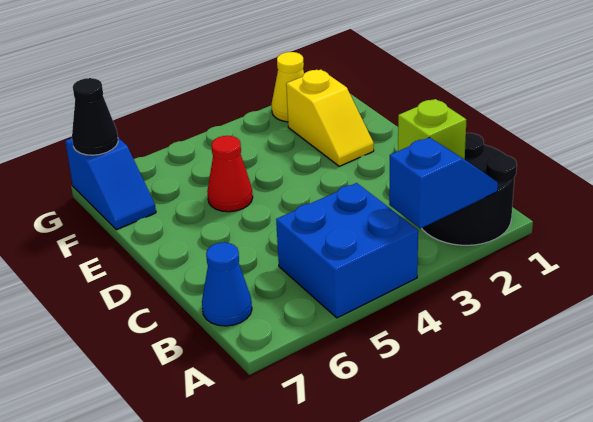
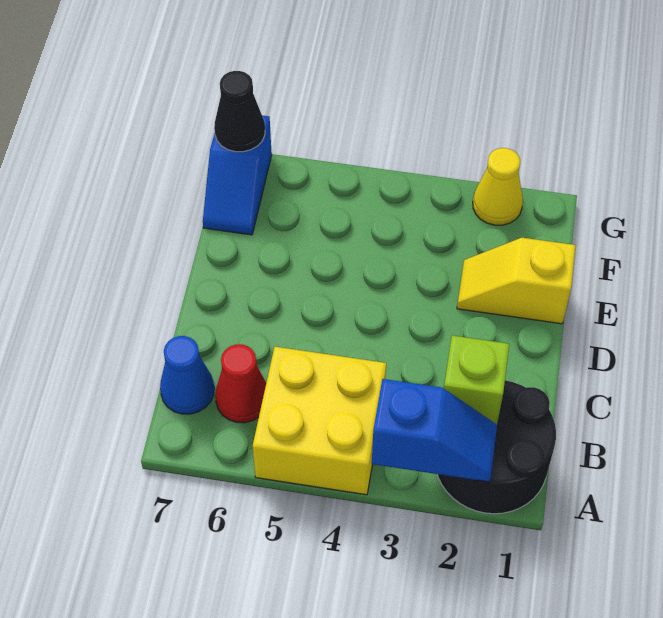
blue brick A4:B5 level 1 -> yellow brick A4:B5 level 1
yellow slope E2:F2 level 1 top F -> yellow slope E1:E2 level 1 top 1
red cone E5 level 1 -> red cone B6 level 1

